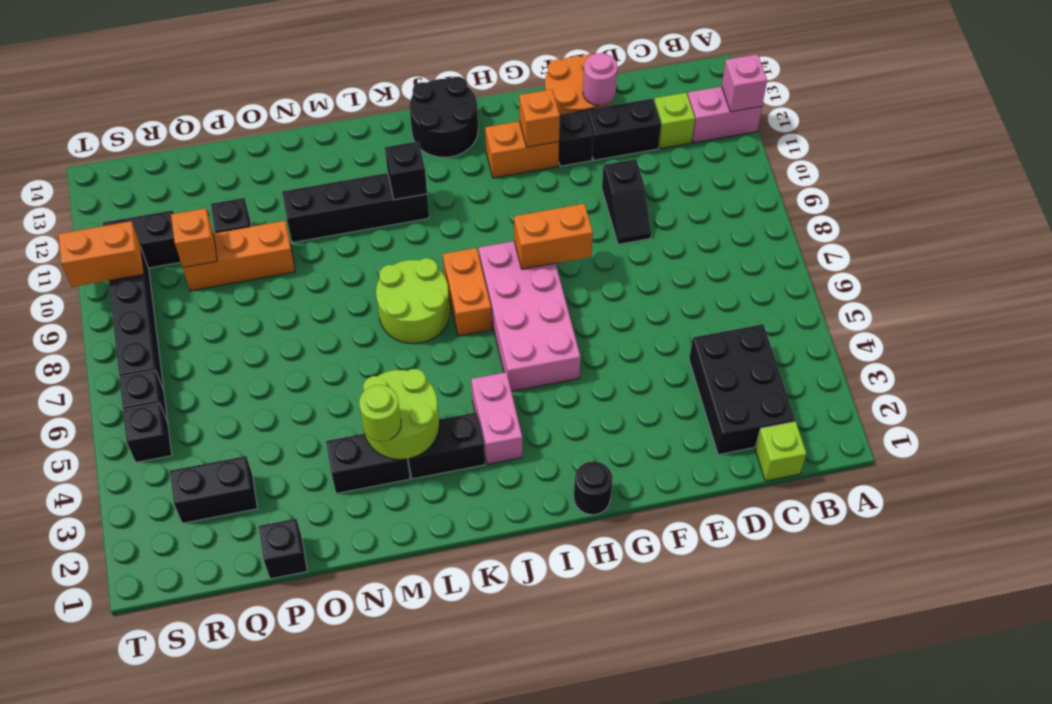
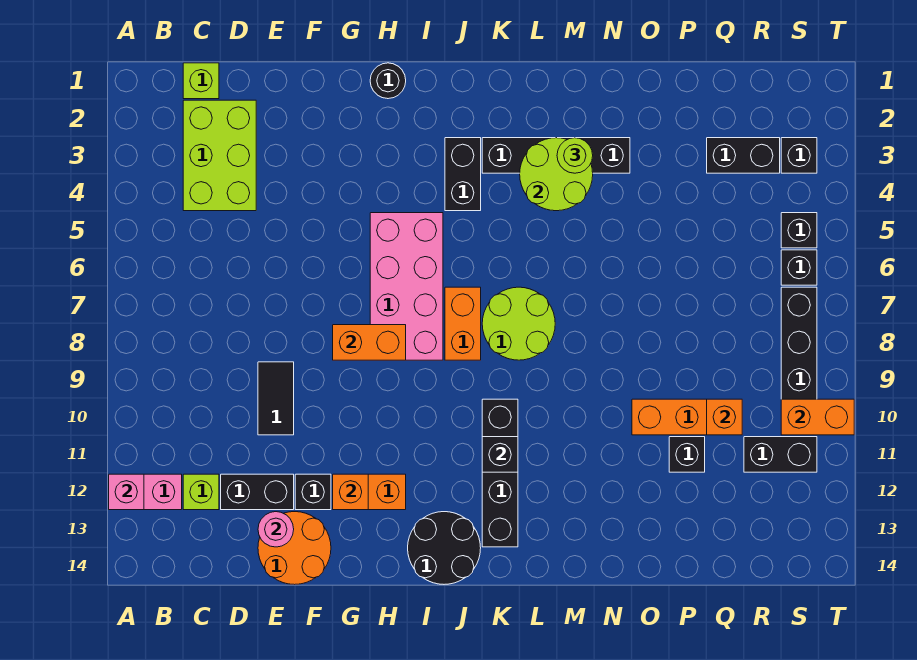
black brick C2:D4 level 1 -> lime brick C2:D4 level 1
black slope E9:E10 level 1 top 10 -> black tile E9:E10 level 1
pink brick J3:J4 level 1 -> black brick J3:J4 level 1
black brick K11:N11 level 1 -> black brick K10:K13 level 1
black brick P1 level 1 -> black brick S3 level 1

